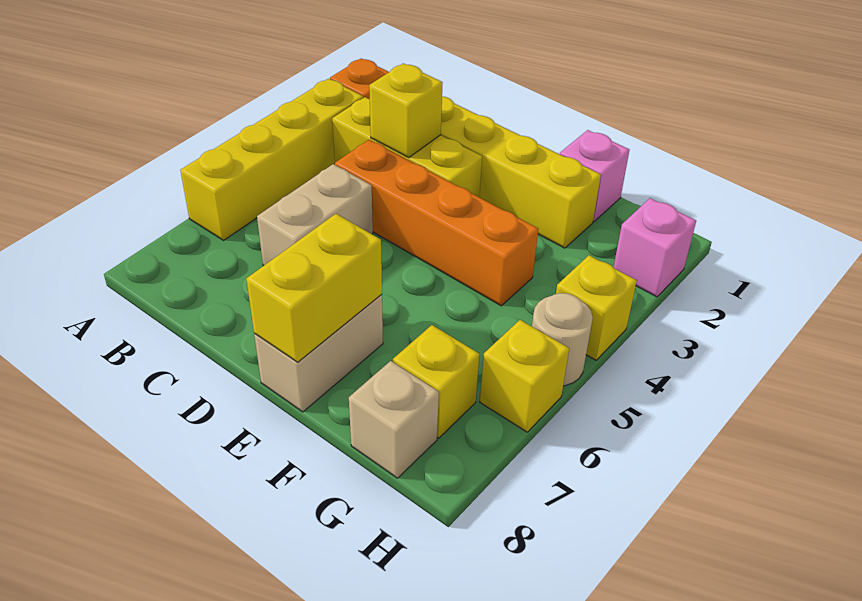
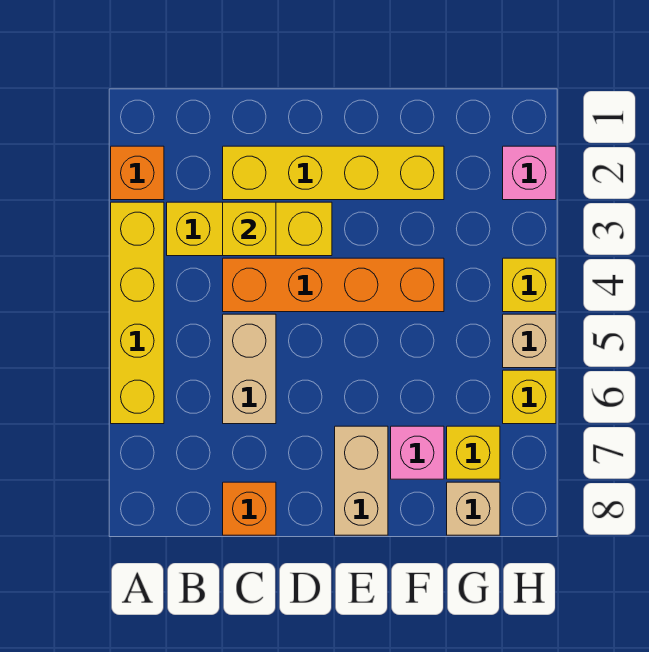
none -> orange brick C8 level 1
yellow brick E7:E8 level 2 -> none
pink brick F1 level 1 -> pink brick F7 level 1
tan round brick H5 level 1 -> tan brick H5 level 1

